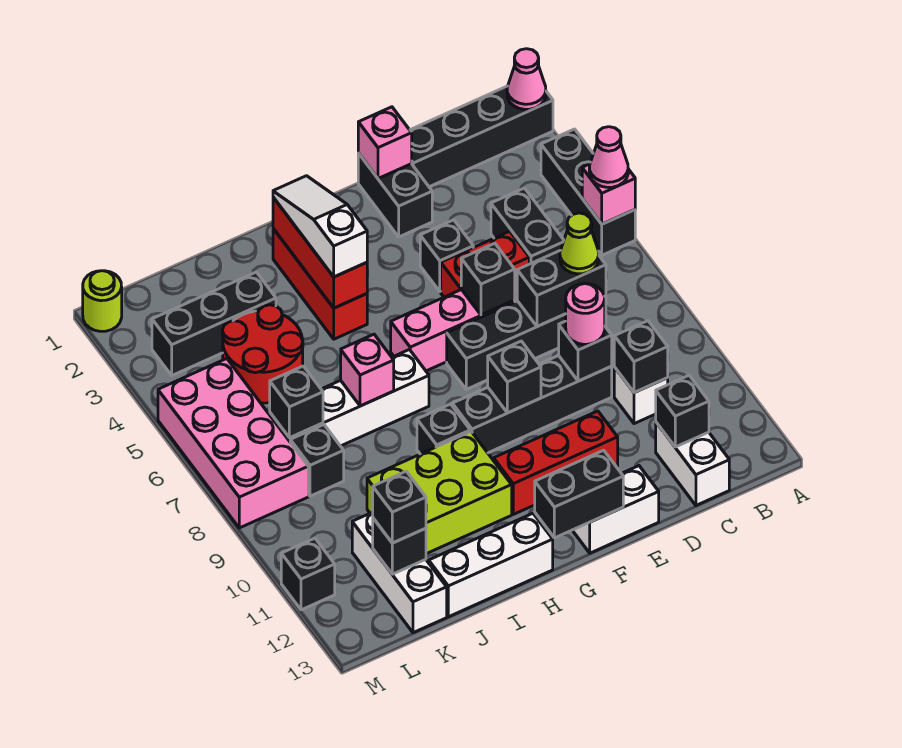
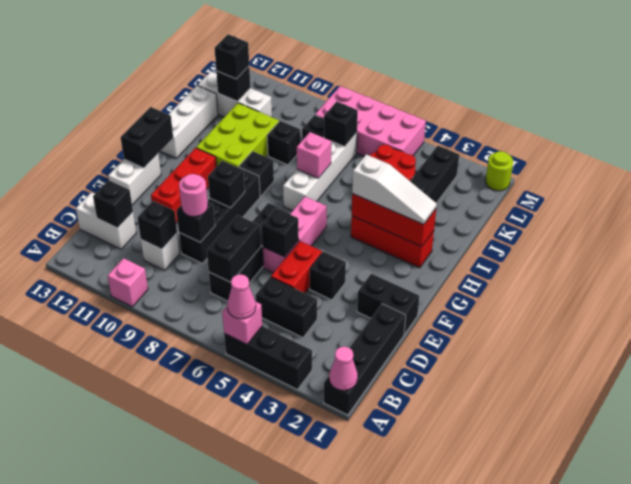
lime cone C7 level 3 -> none
pink brick E1 level 2 -> pink brick A10 level 1
black brick M11 level 1 -> black brick J9 level 1

